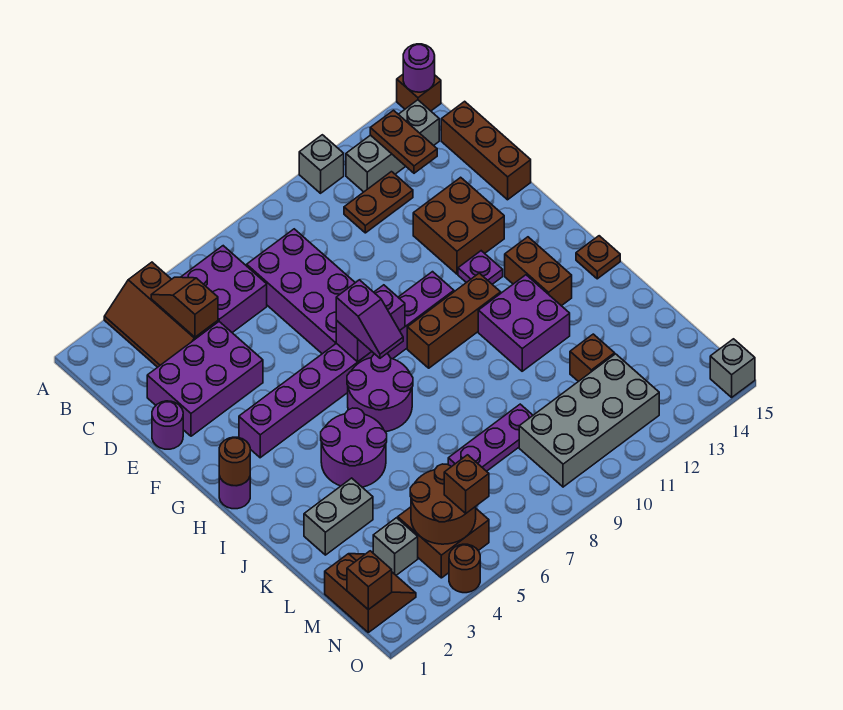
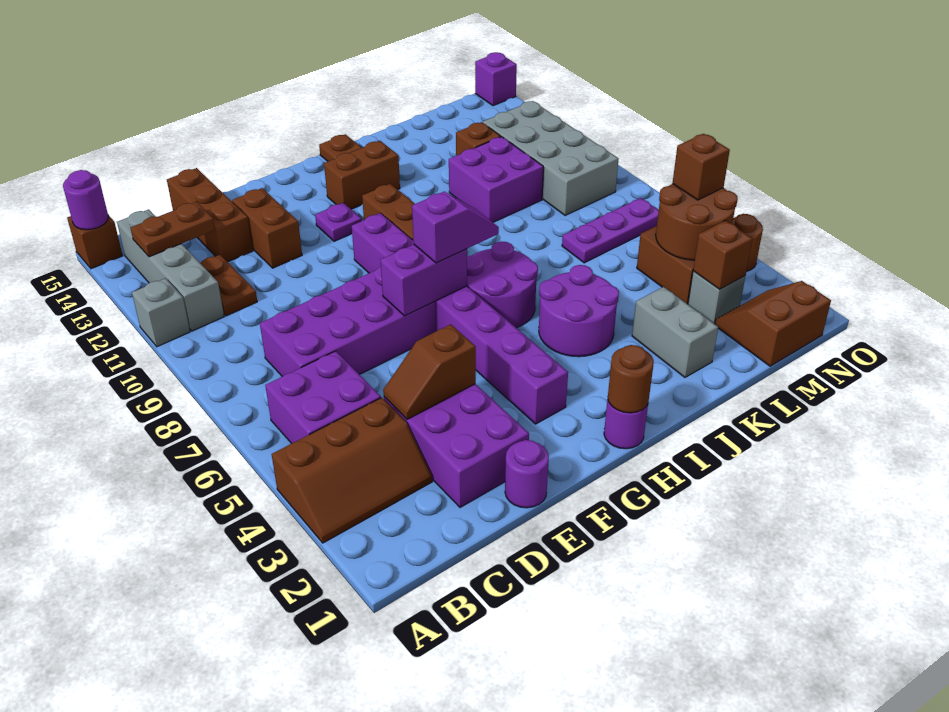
brown slope B4:C4 level 2 top C -> brown slope D4:E4 level 2 top E
grey brick B12:B14 level 1 -> grey brick B11:B14 level 1
brown brick C15:E15 level 1 -> brown brick D13:D15 level 1
brown brick E12:F13 level 1 -> brown brick E12:E13 level 1
purple brick G7:G8 level 2 -> purple brick F7:G7 level 2
purple brick I11:J12 level 1 -> purple brick K10:L11 level 1
purple plate L7:L9 level 1 -> purple plate L7:N7 level 1
brown brick N1 level 2 -> brown brick M3 level 2
grey brick O15 level 1 -> purple brick O15 level 1

